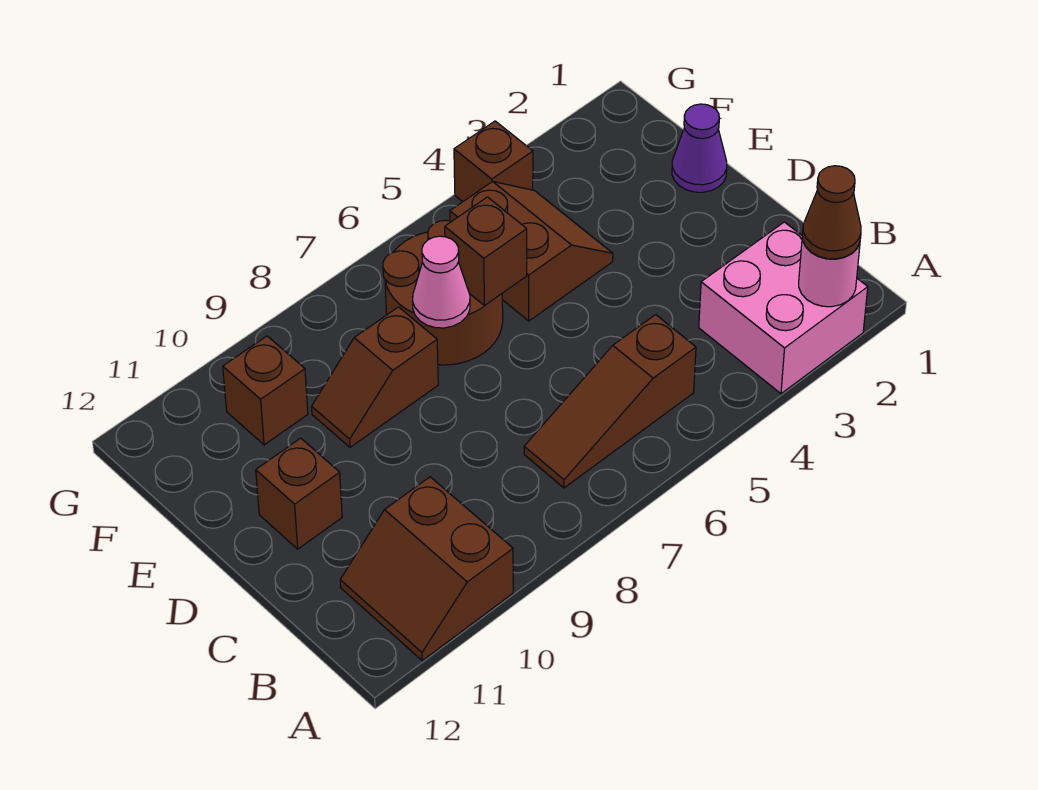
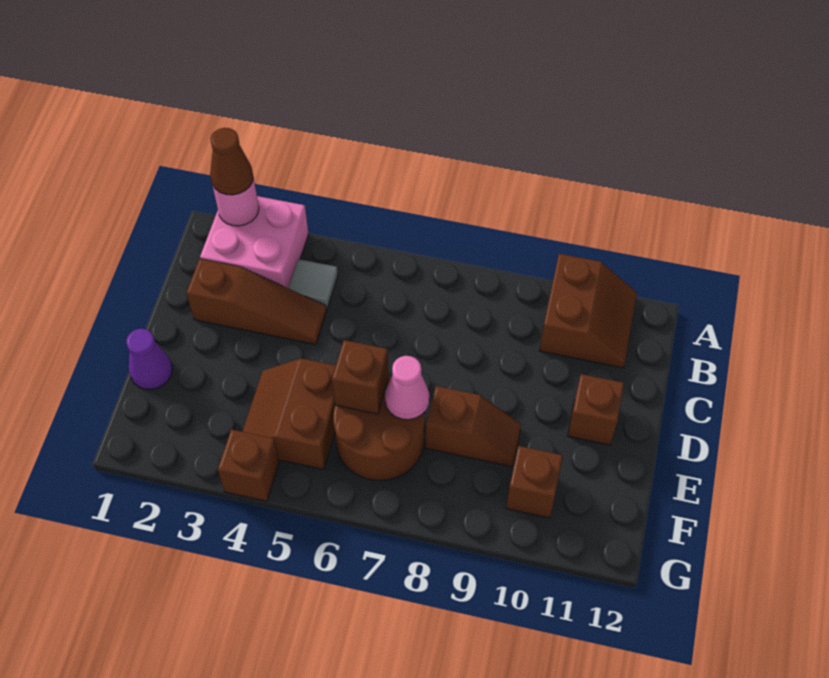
none -> grey tile B4 level 1
brown slope B5:B7 level 1 top 5 -> brown slope C2:C4 level 1 top 2

